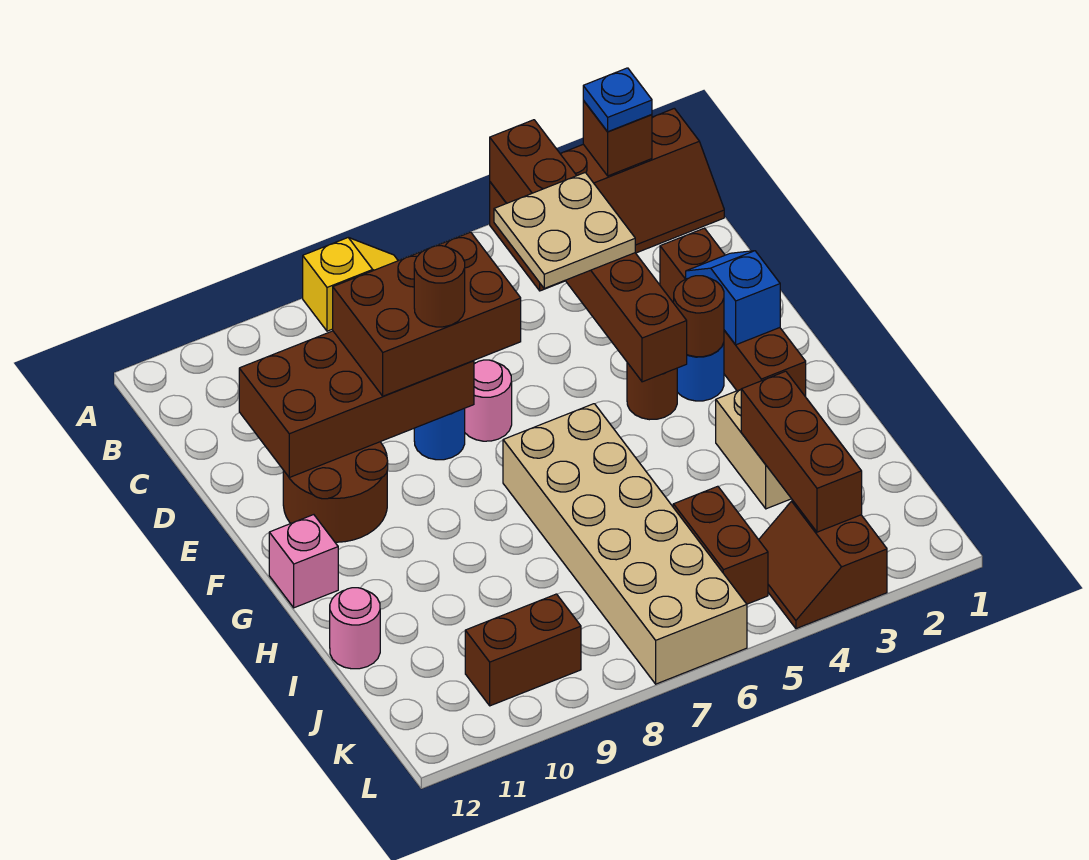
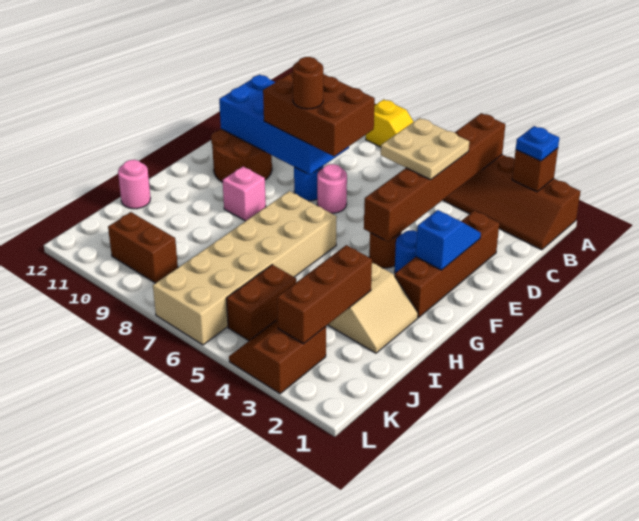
brown brick D8:E11 level 2 -> blue brick D8:E11 level 2
brown round brick F3 level 2 -> none
pink brick G12 level 1 -> pink brick G9 level 1

